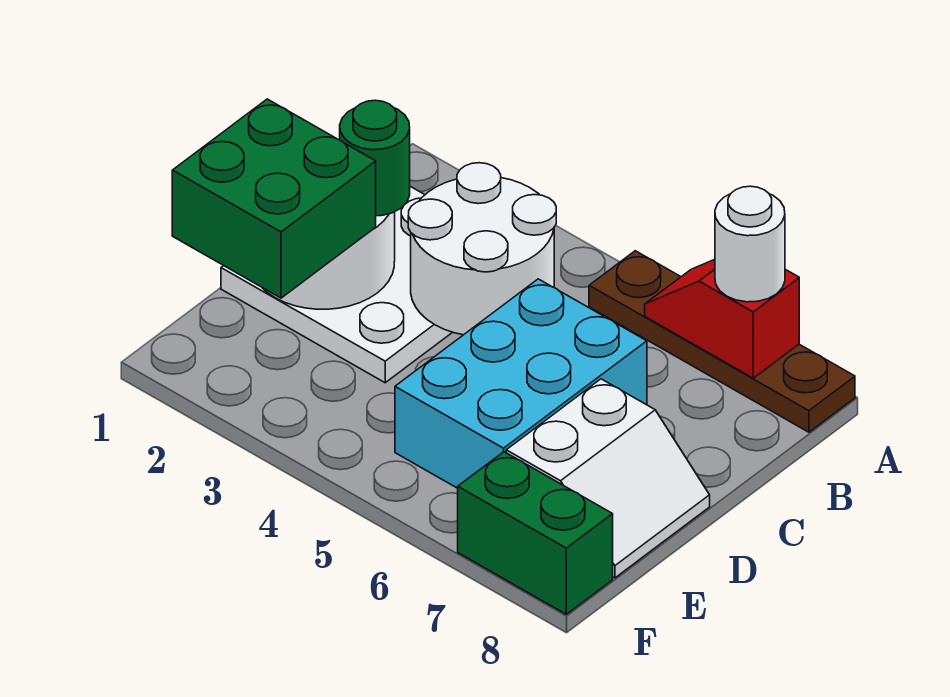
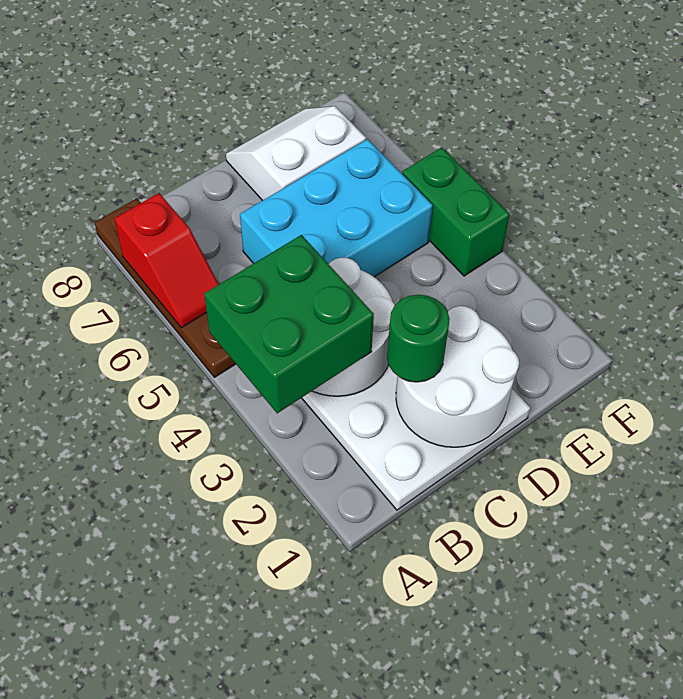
white round brick A7 level 3 -> none
green brick D1:E2 level 3 -> green brick A3:B4 level 3
green brick F7:F8 level 1 -> green brick F4:F5 level 1

